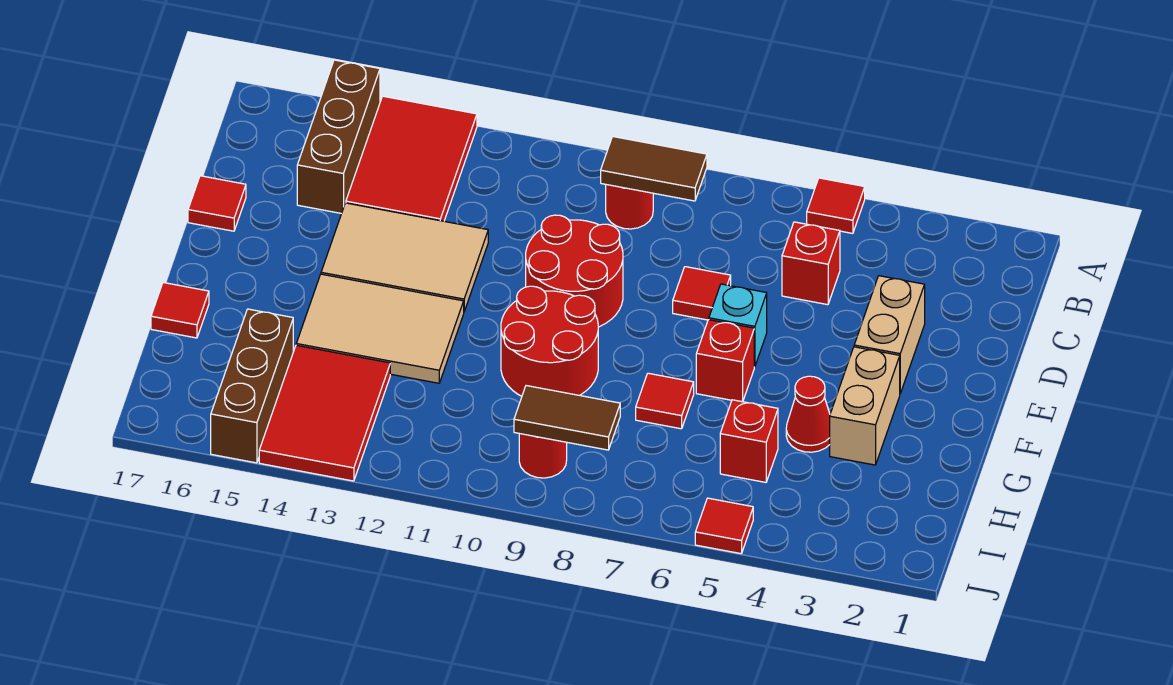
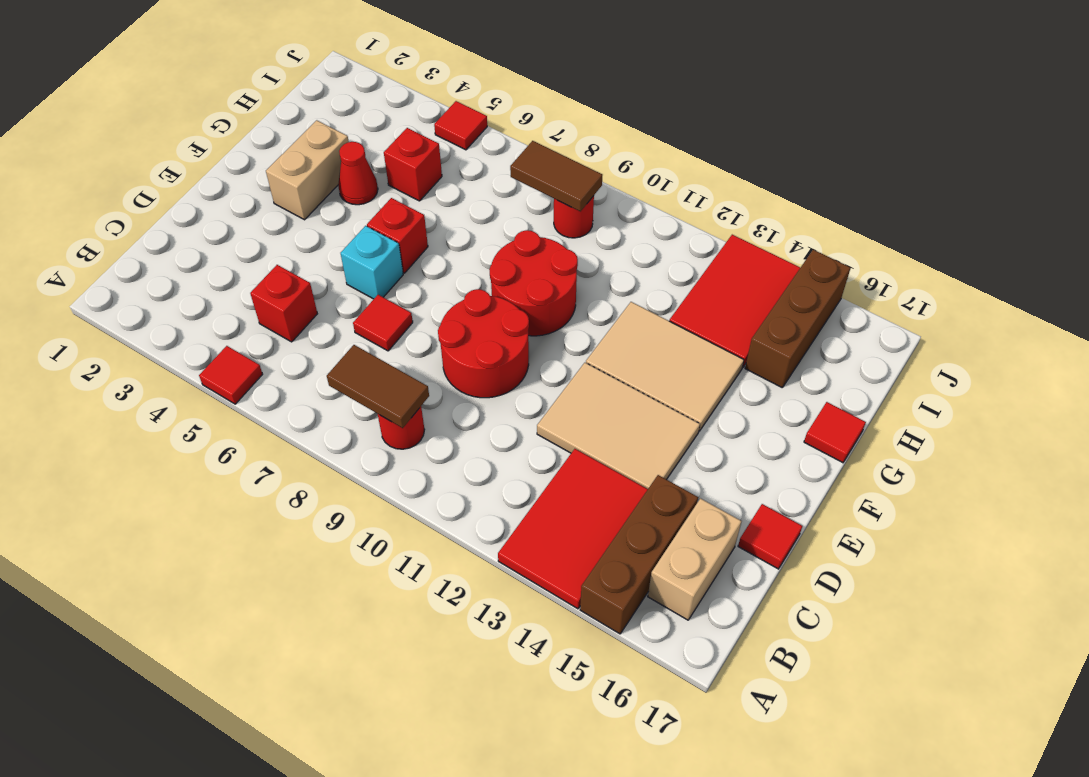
tan brick D3:E3 level 1 -> tan brick B16:C16 level 1
red tile G7 level 1 -> none

